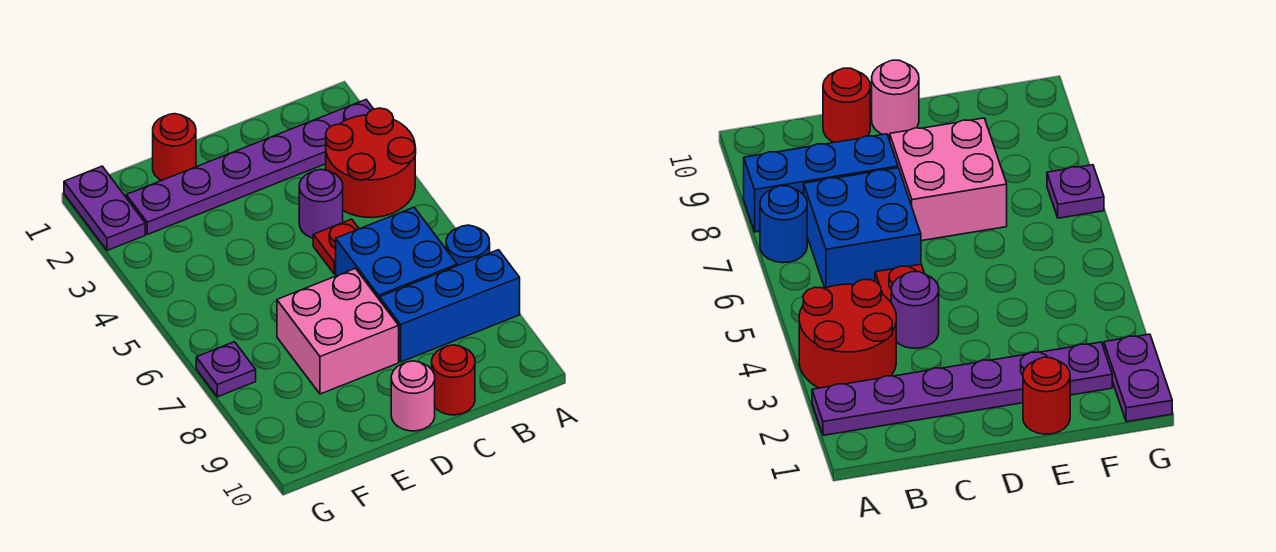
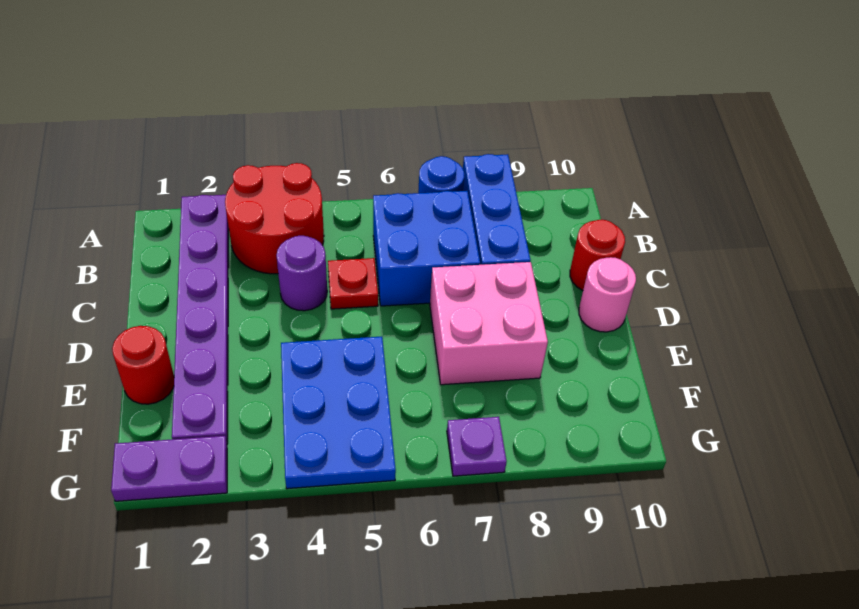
none -> blue plate E4:G5 level 1

